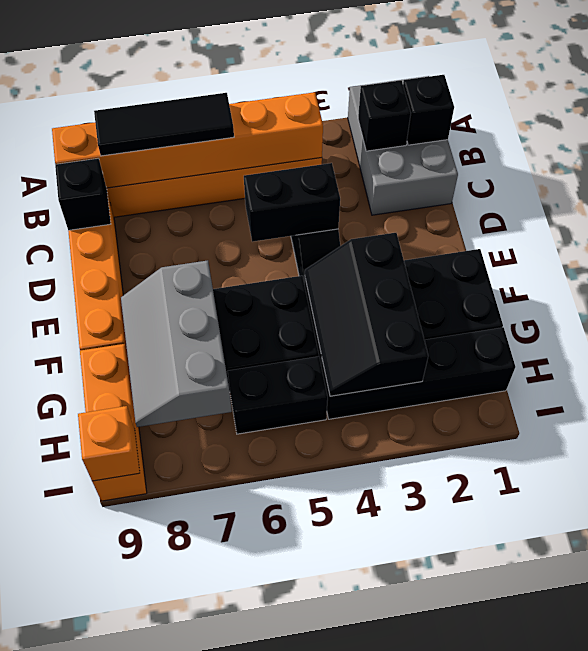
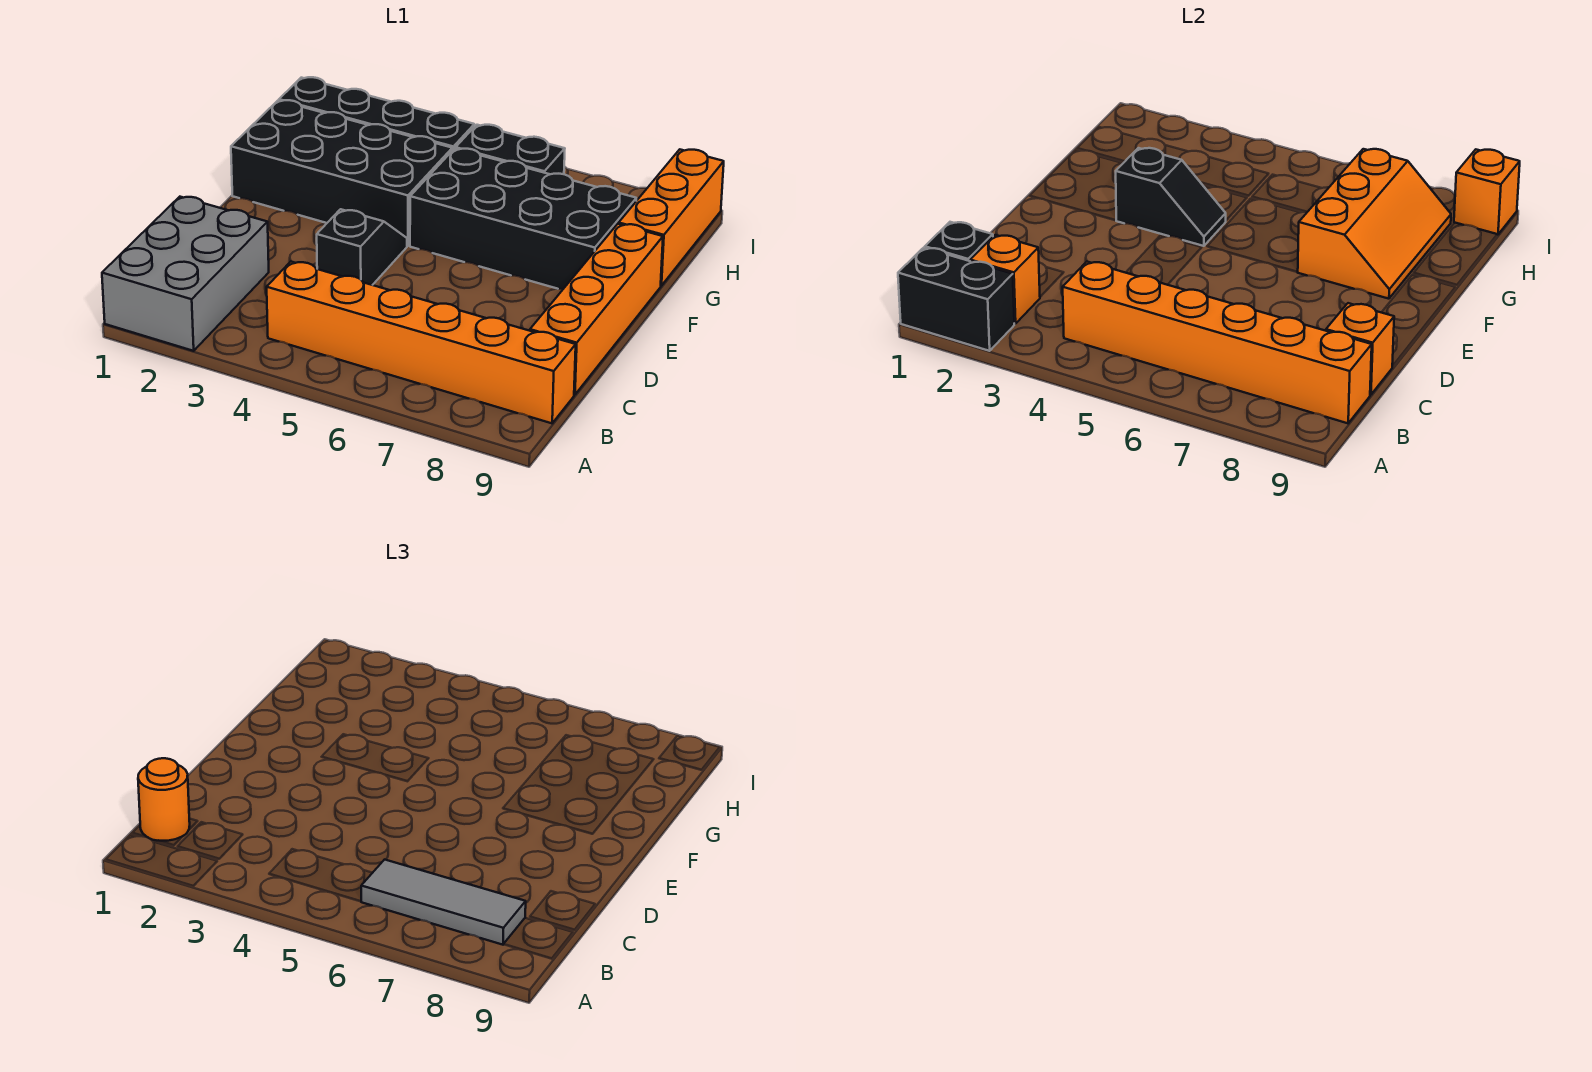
none -> orange round brick B1 level 3
black brick B2 level 2 -> orange brick B2 level 2
black tile B6:B8 level 3 -> grey tile B6:B8 level 3
black brick C9 level 2 -> orange brick C9 level 2
black brick D4:D5 level 2 -> black brick A1:A2 level 2
black slope F3:H4 level 2 top 3 -> black slope F3:F4 level 2 top 3
grey slope F7:H8 level 2 top 7 -> orange slope F7:H8 level 2 top 7

